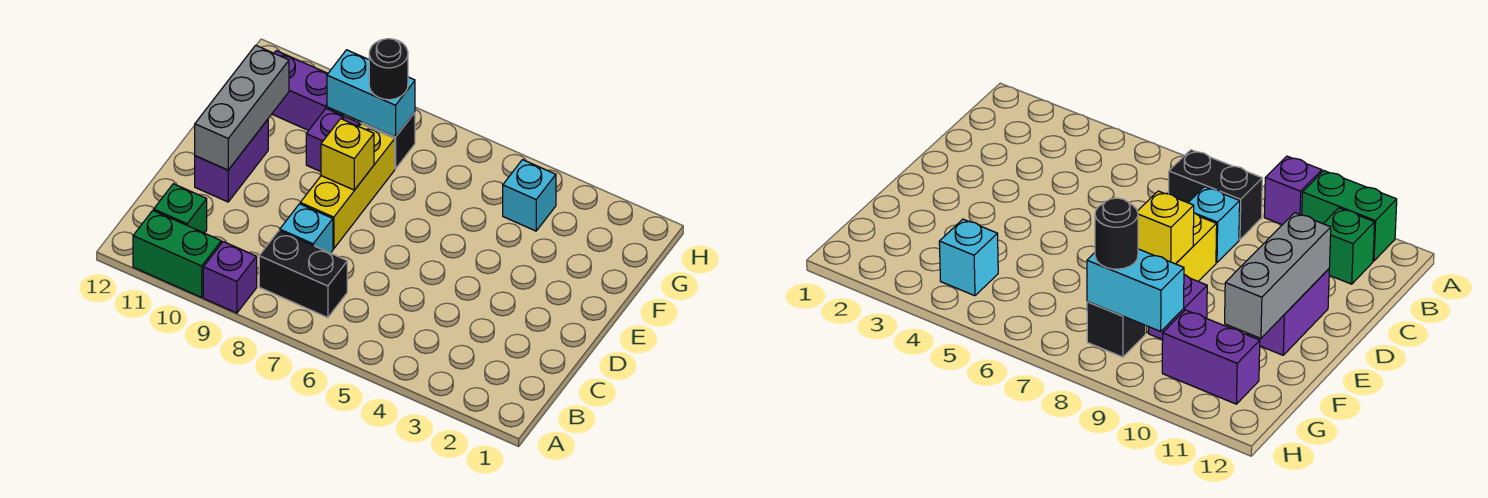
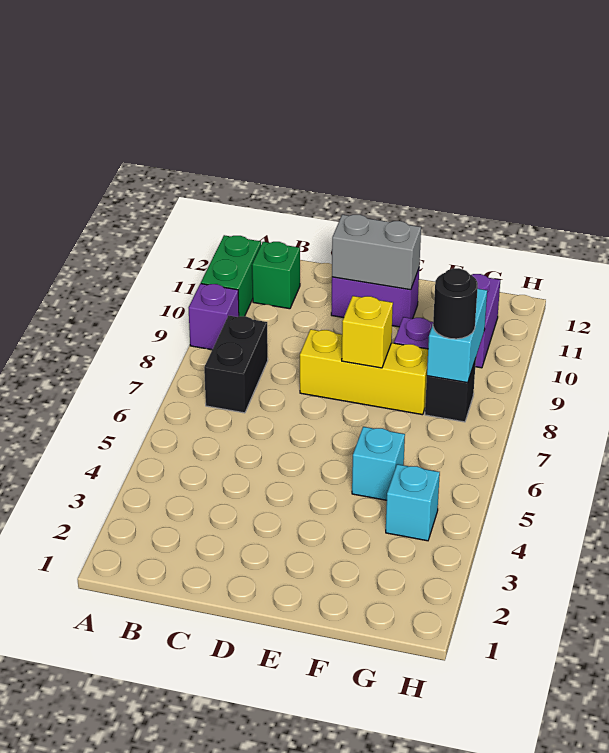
cyan brick C8 level 1 -> cyan brick F5 level 1
grey brick D11:F11 level 2 -> grey brick D11:E11 level 2

